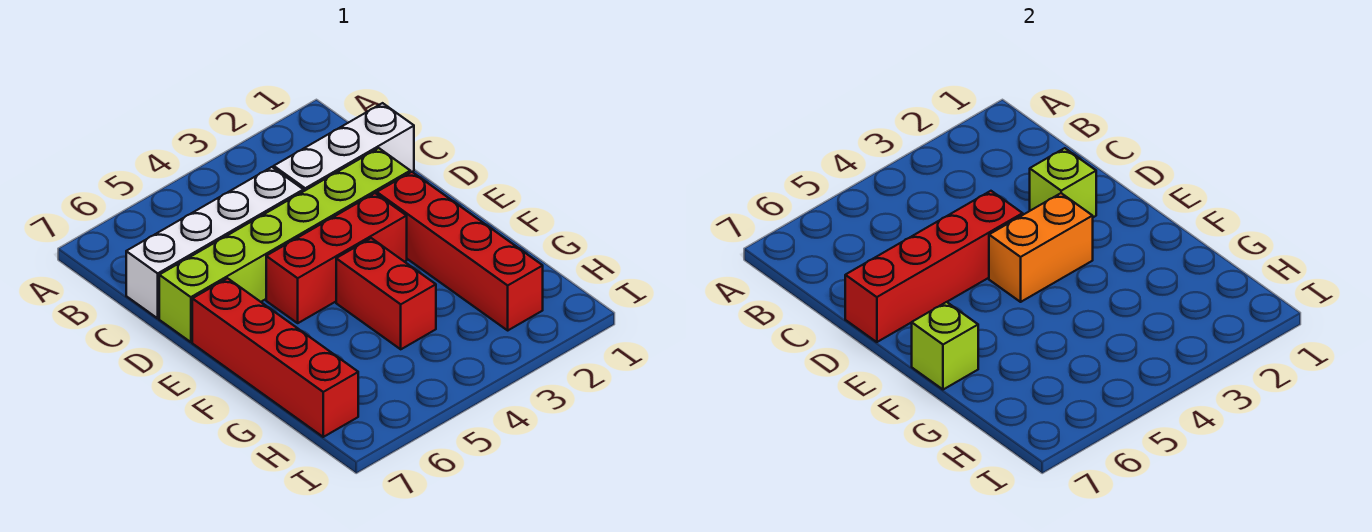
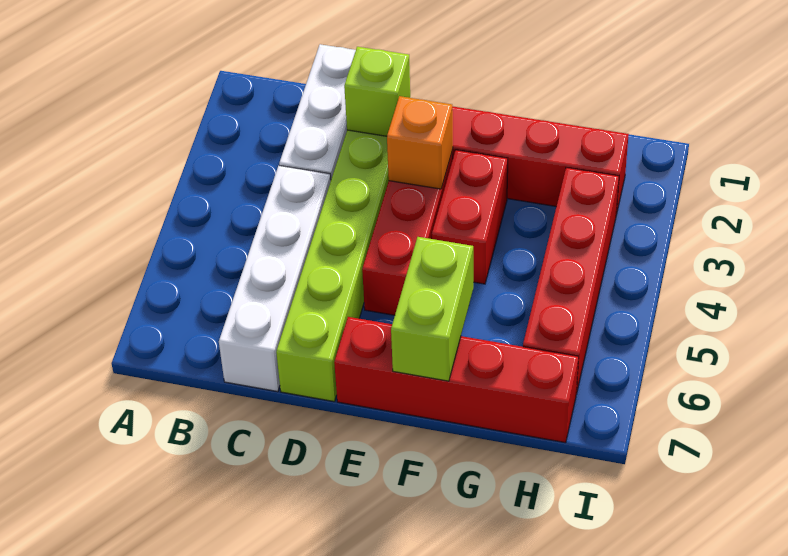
red brick D4:D7 level 2 -> red brick H3:H6 level 1
orange brick E3:E4 level 2 -> orange brick E3 level 2
red brick F4:G4 level 1 -> red brick F3:F4 level 1
lime brick F7 level 2 -> lime brick F6:F7 level 2

